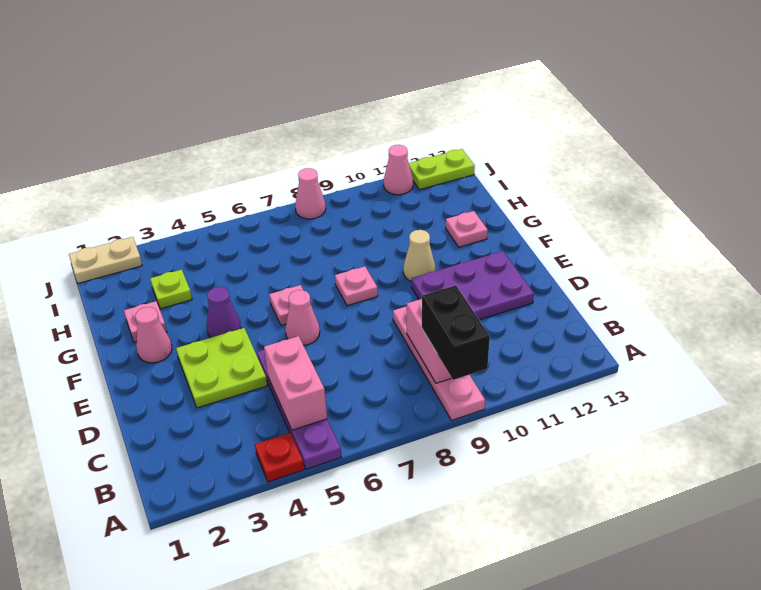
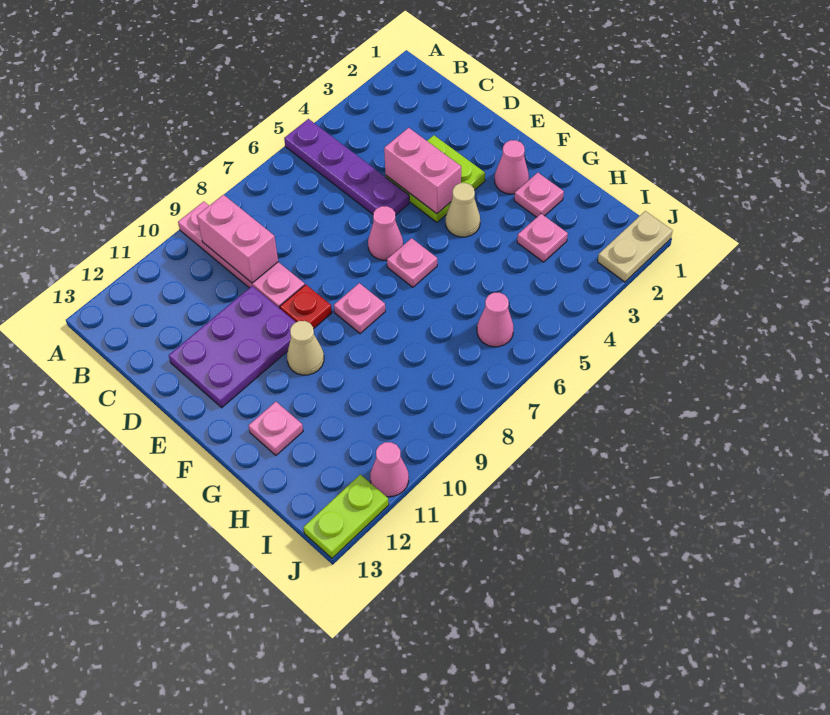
red plate A4 level 1 -> red plate E9 level 1
black brick A9:B9 level 3 -> none
pink brick B5:C5 level 2 -> pink brick D4:E4 level 2
purple cone F4 level 1 -> tan cone F4 level 1
lime plate H3 level 1 -> pink plate H3 level 1
pink cone J8 level 1 -> pink cone I6 level 1

